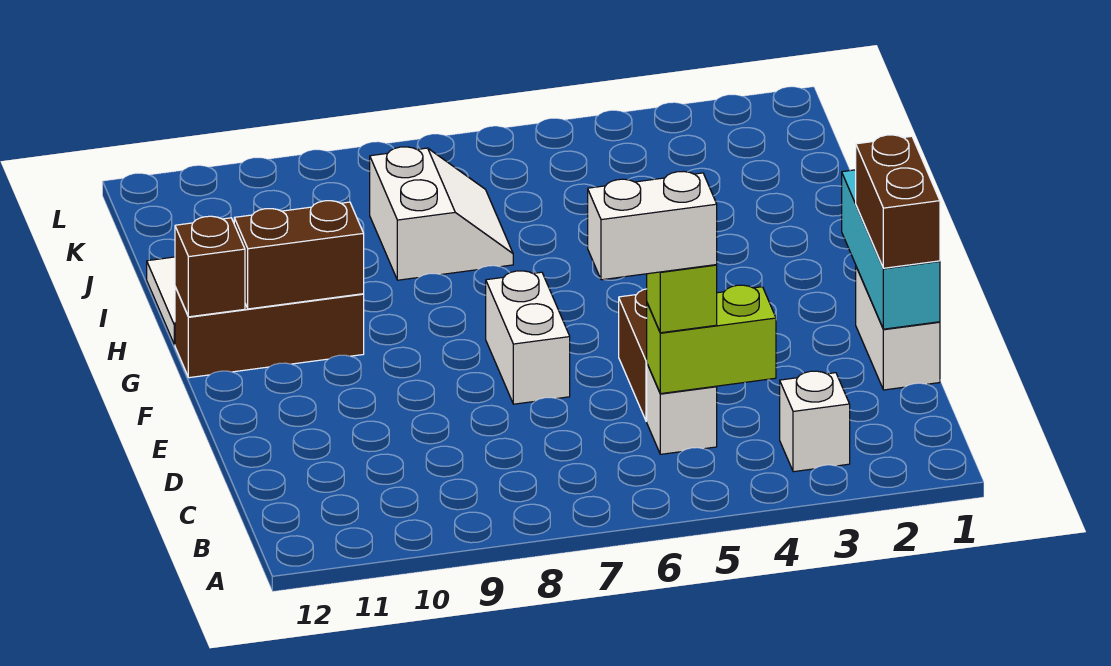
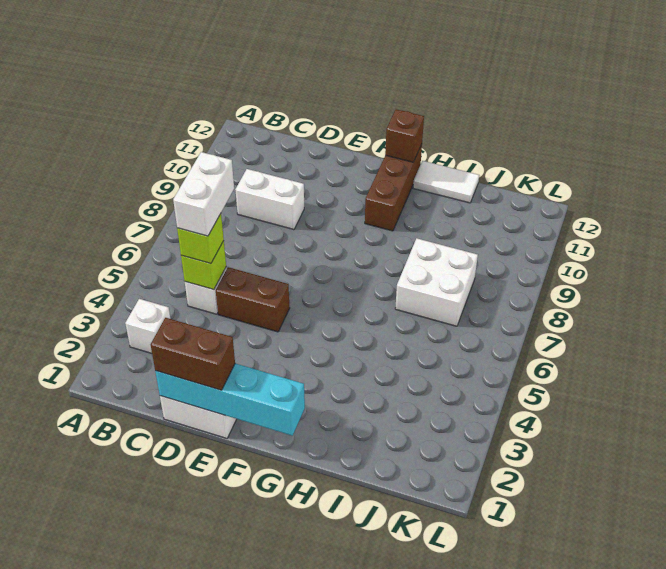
lime brick C4:C5 level 2 -> lime brick C5 level 2
cyan brick D1:F1 level 2 -> cyan brick D1:G1 level 2
white brick E7:F7 level 1 -> white brick C9:D9 level 1
brown brick G10:G11 level 2 -> none
white slope I7:J8 level 1 top 8 -> white brick I7:J8 level 1

